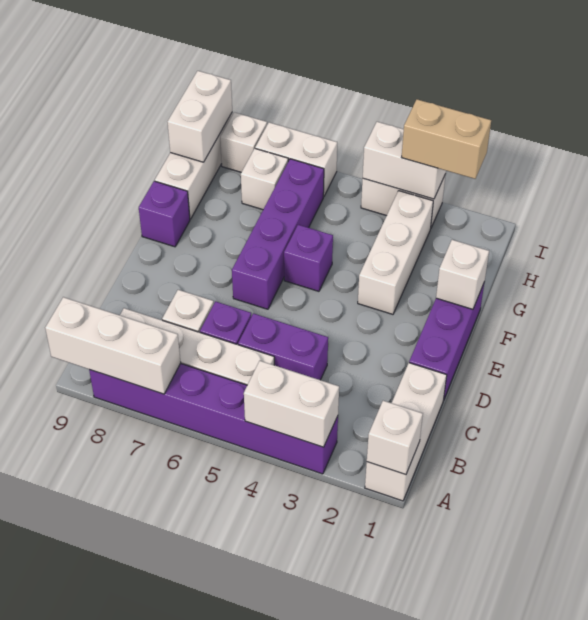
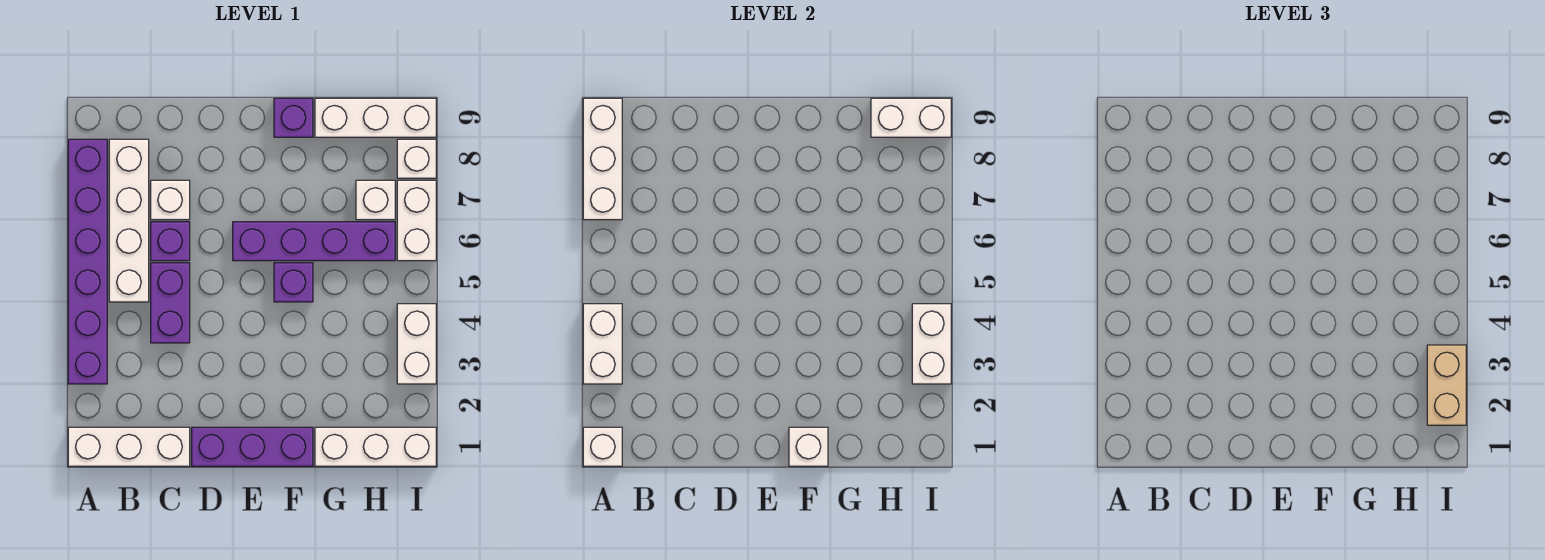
white brick F3:H3 level 1 -> white brick G1:I1 level 1

